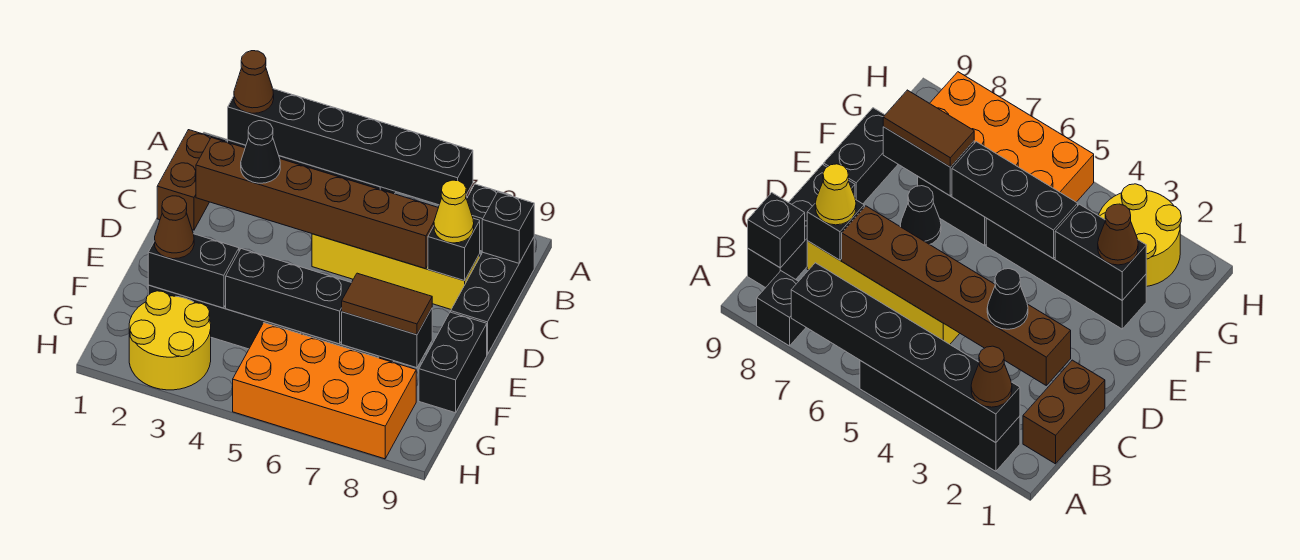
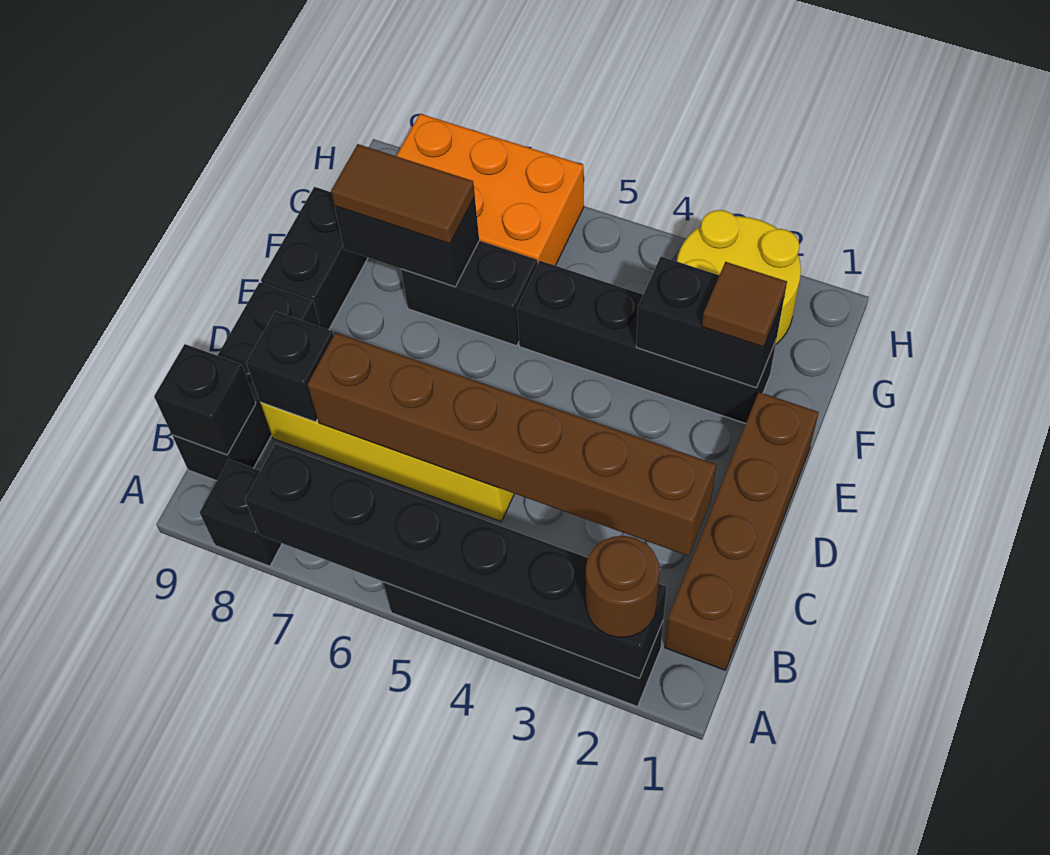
brown cone A2 level 3 -> brown round brick A2 level 3
brown brick B1:C1 level 1 -> brown brick B1:E1 level 1
black cone C3 level 3 -> none
yellow cone C8 level 3 -> none
black cone E7 level 1 -> none
brown cone F2 level 3 -> brown tile F2 level 3
black brick F4:F6 level 2 -> none
orange brick G5:H8 level 1 -> orange brick G6:H8 level 1

